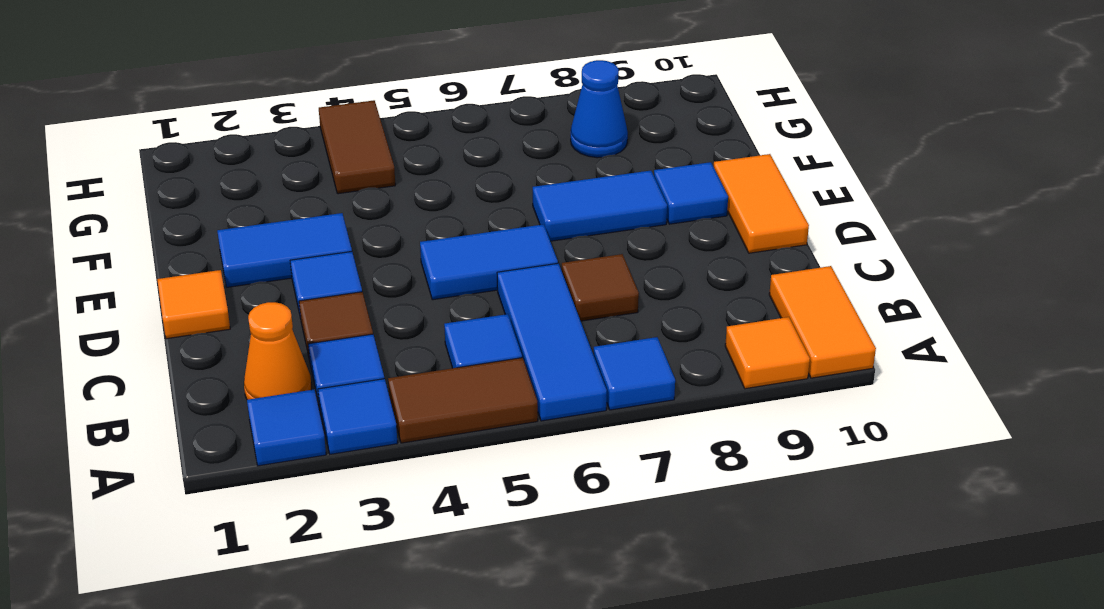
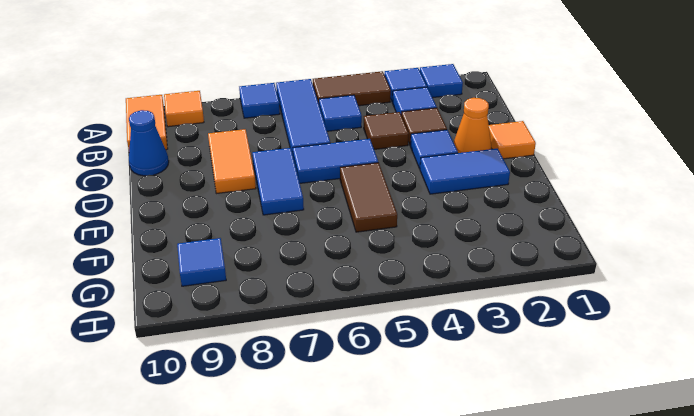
orange cone B2 level 1 -> orange cone D2 level 1
brown tile C7 level 1 -> brown tile C4 level 1
orange tile D10:E10 level 1 -> orange tile C8:D8 level 1
blue tile E7:E8 level 1 -> blue tile D7:E7 level 1
blue tile E9 level 1 -> blue tile G9 level 1
brown tile G4:H4 level 1 -> brown tile E5:F5 level 1
blue cone G8 level 1 -> blue cone C10 level 1

